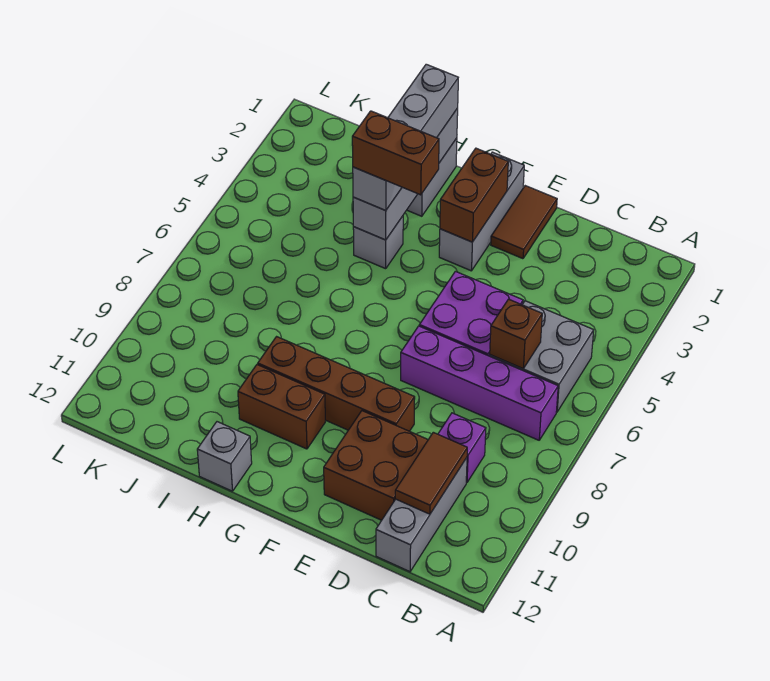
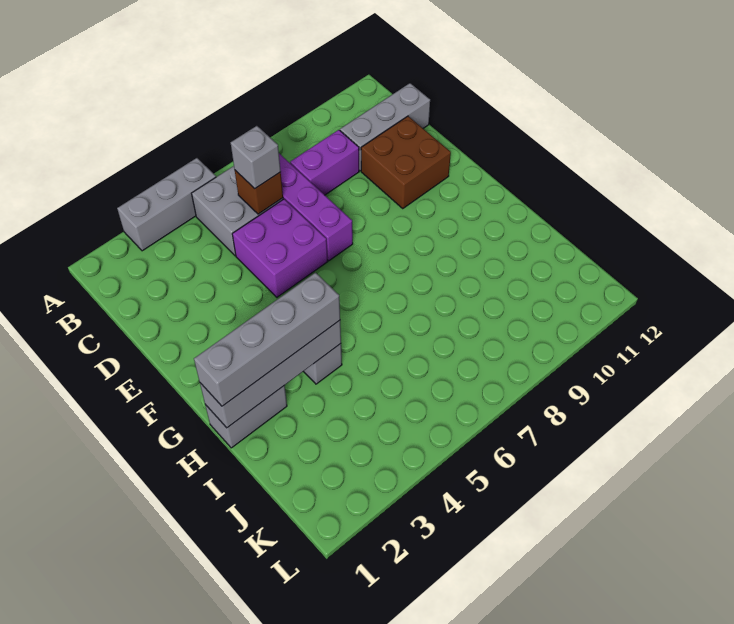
purple brick C9 level 1 -> purple brick C8:C9 level 1
brown tile C10:C11 level 2 -> none
brown tile E1:E2 level 1 -> none
brown brick E9:H9 level 1 -> none
grey brick F1:F3 level 1 -> grey brick A3:A5 level 1
brown brick F2:F3 level 2 -> none
brown brick G4:H4 level 4 -> none
brown brick G10:H10 level 1 -> none
grey brick H12 level 1 -> grey brick C6 level 3

